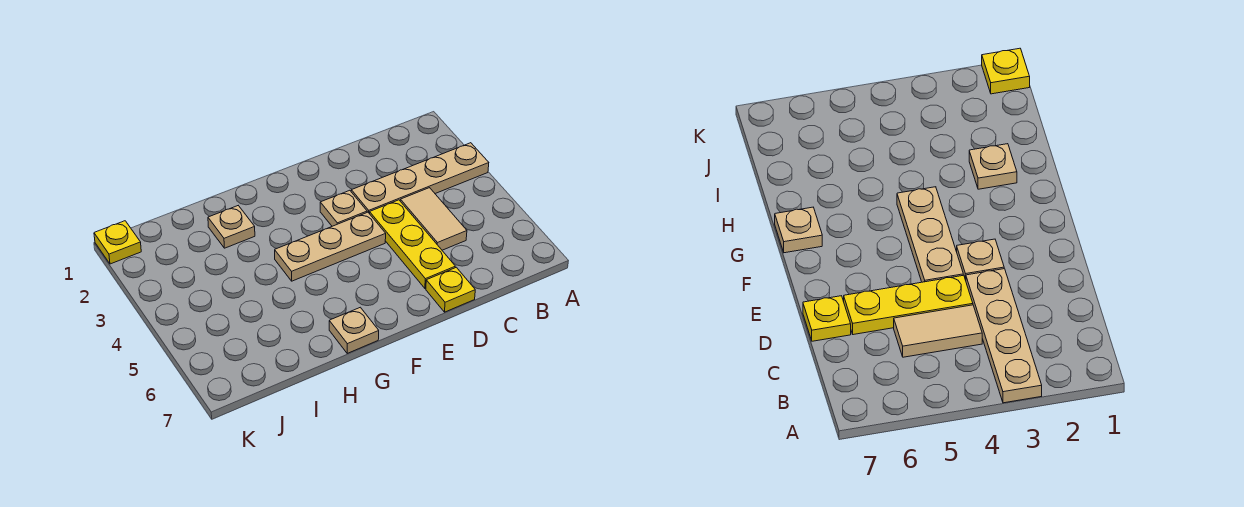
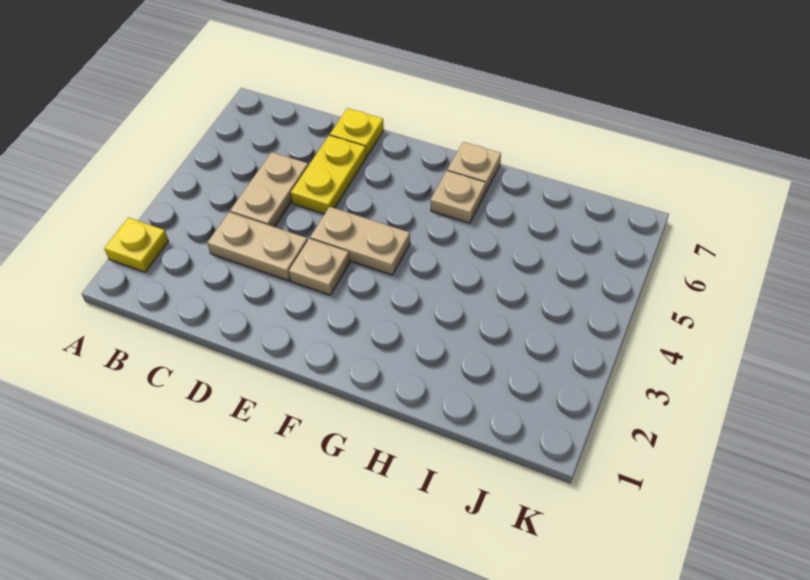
tan plate A3:D3 level 1 -> tan plate C3:D3 level 1
tan tile C4:C5 level 1 -> tan plate C4:C5 level 1
yellow plate D4:D6 level 1 -> yellow plate D5:D6 level 1
tan plate E4:G4 level 1 -> tan plate E4:F4 level 1
tan plate H2 level 1 -> tan plate G6 level 1
yellow plate K1 level 1 -> yellow plate A2 level 1

